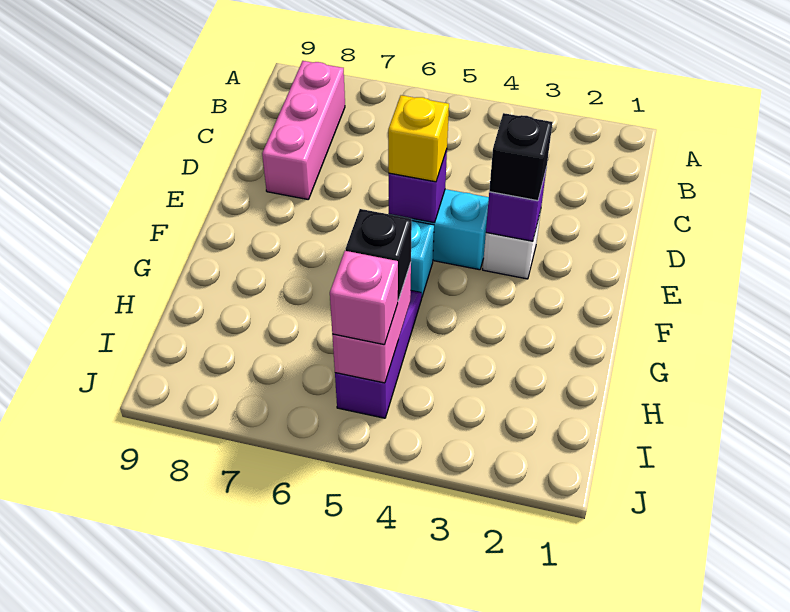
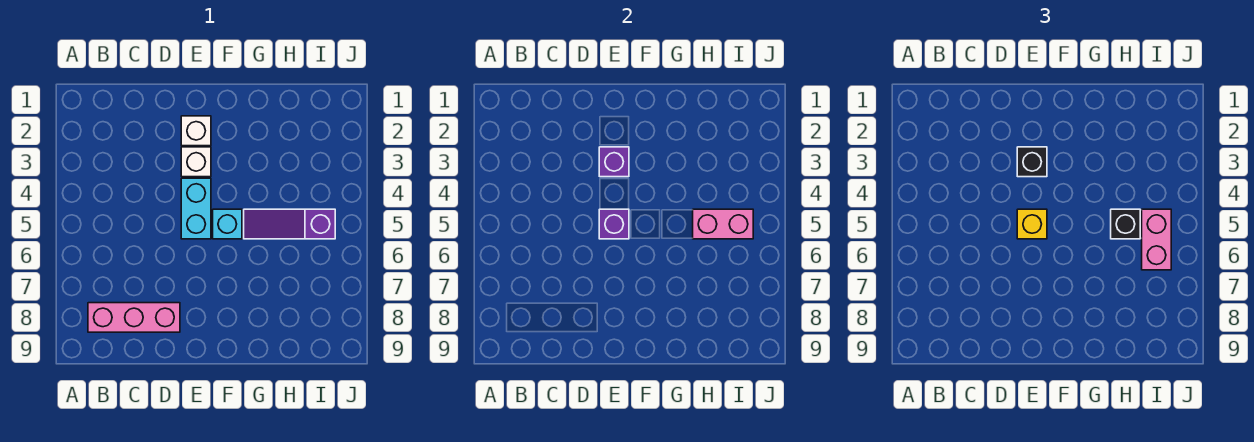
none -> white brick E2 level 1
pink brick I5 level 3 -> pink brick I5:I6 level 3

